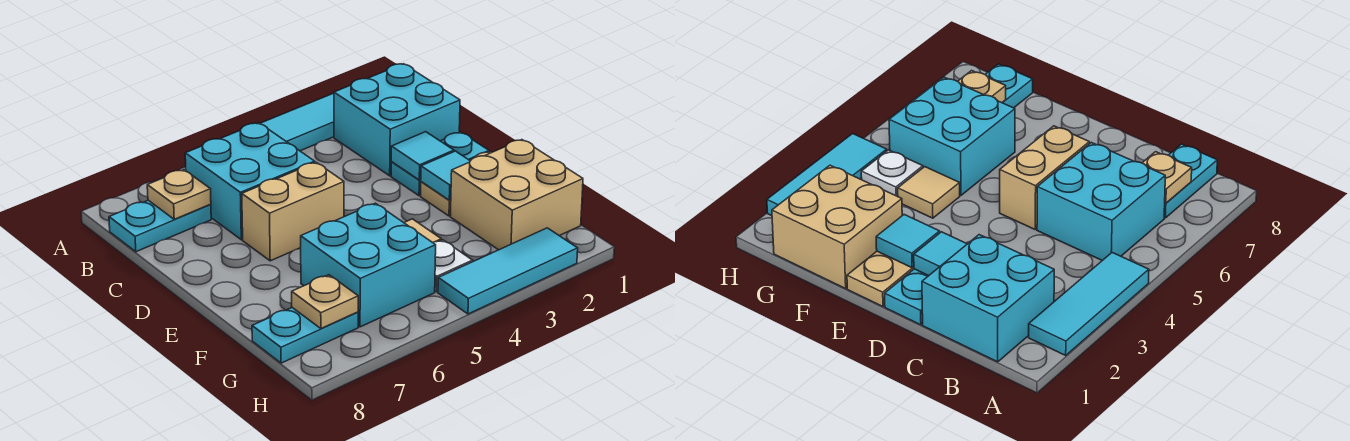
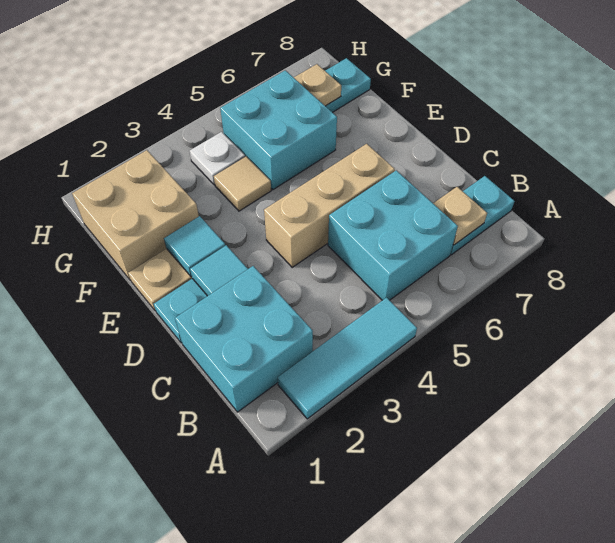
tan brick D5:D6 level 1 -> tan brick D4:D6 level 1
cyan tile H2:H4 level 1 -> none

